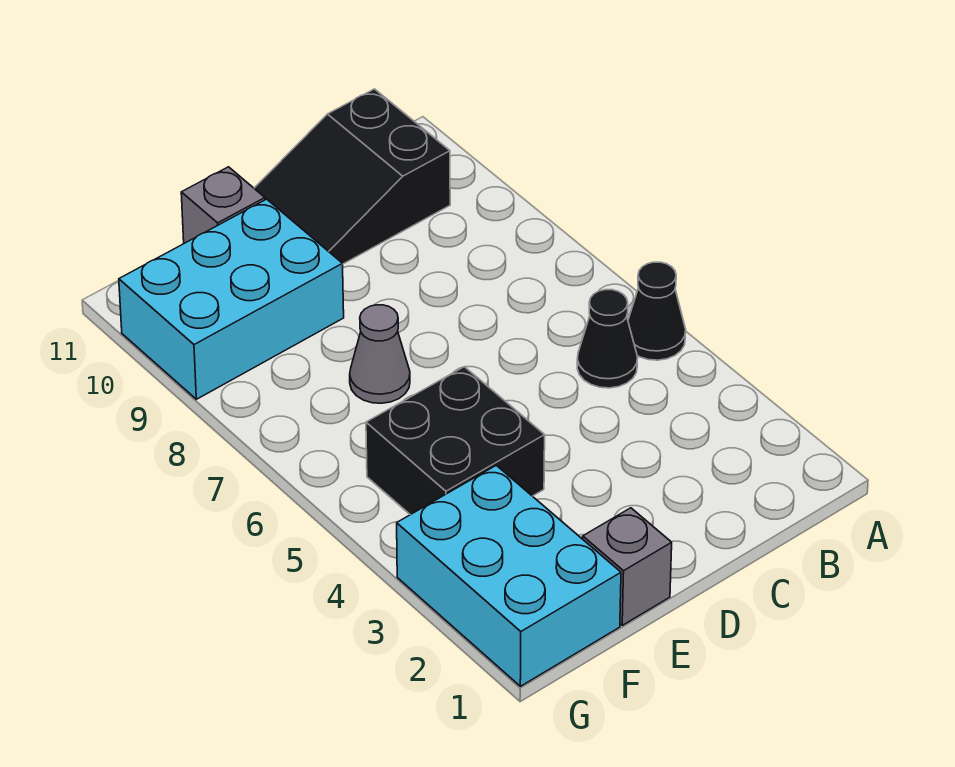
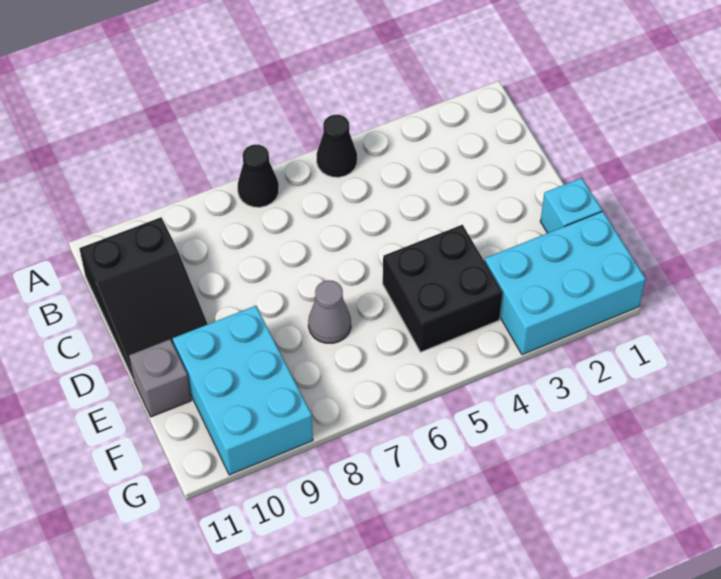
black cone B5 level 1 -> black cone A7 level 1
grey brick E1 level 1 -> cyan brick E1 level 1

